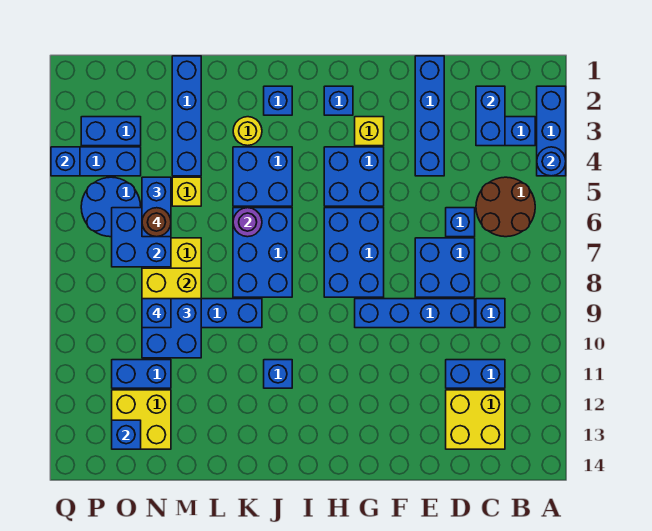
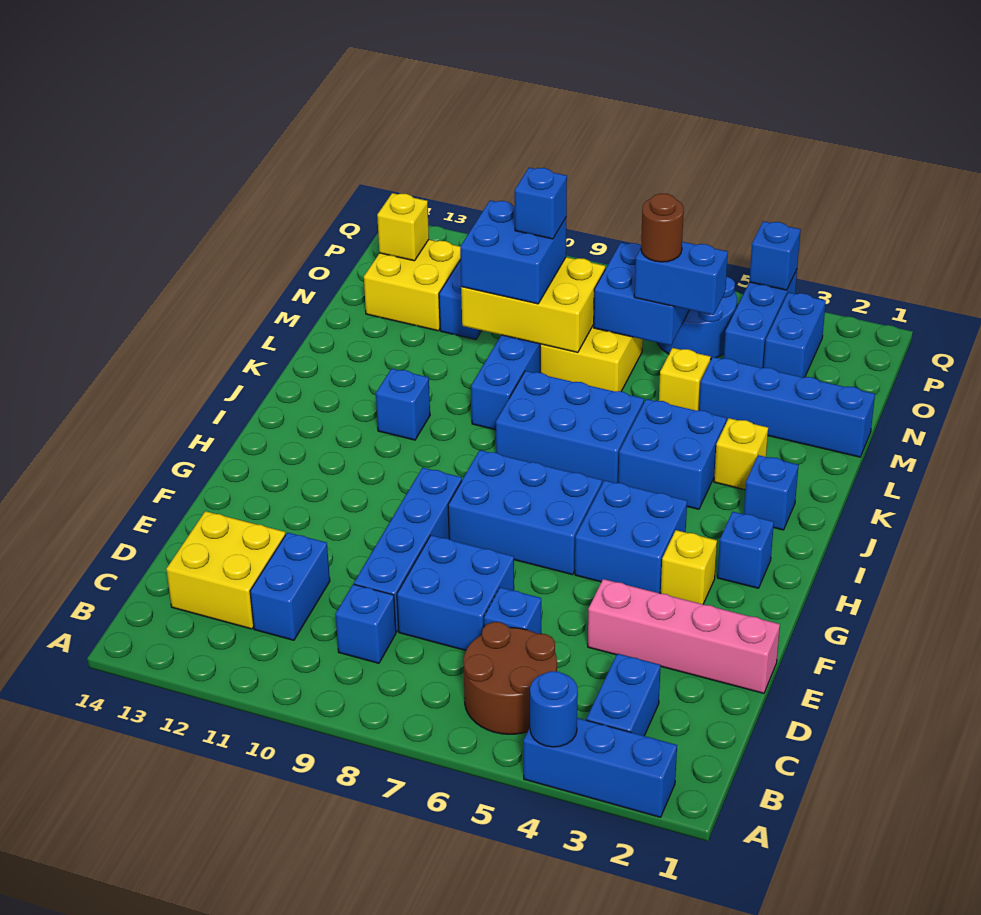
blue brick C2:C3 level 2 -> none
blue brick E1:E4 level 1 -> pink brick E1:E4 level 1
yellow round brick K3 level 1 -> yellow brick K3 level 1
purple round brick K6 level 2 -> none
blue brick O13 level 2 -> yellow brick O13 level 2

